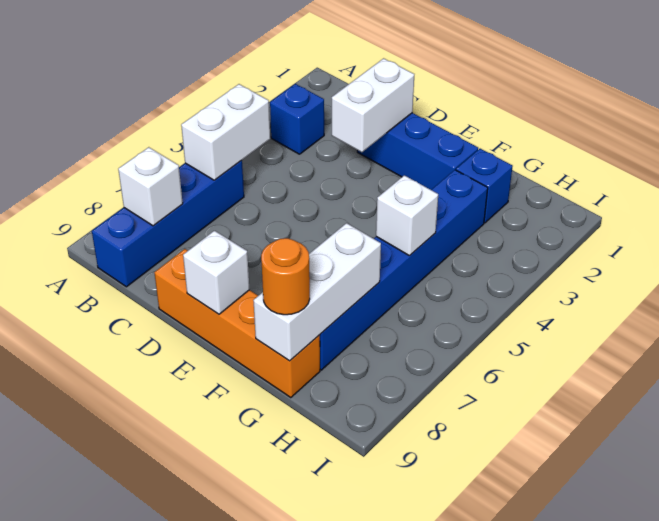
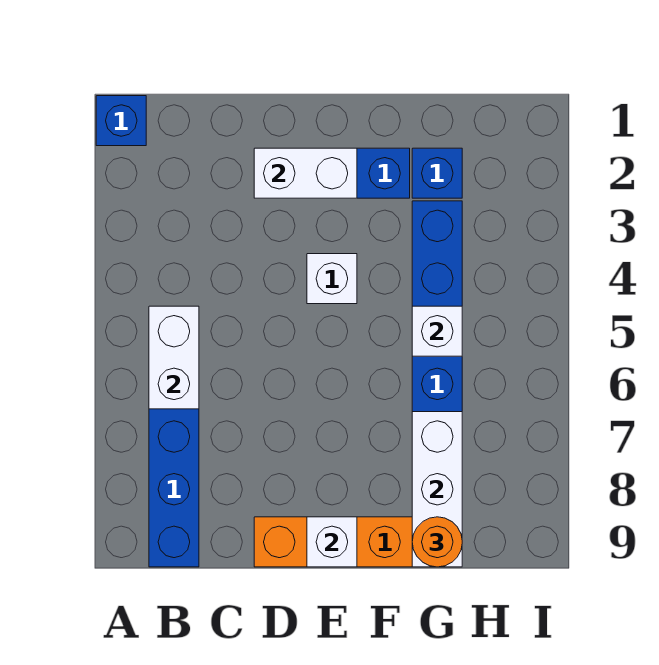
blue brick B3 level 1 -> blue brick A1 level 1
white brick B8 level 2 -> white brick E4 level 1
white brick D2:D3 level 2 -> white brick D2:E2 level 2

